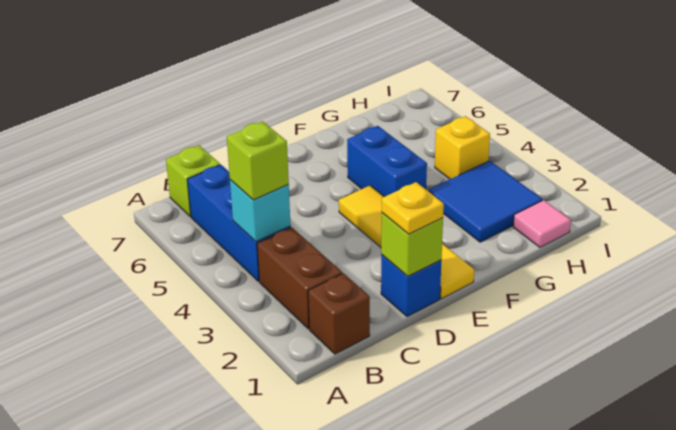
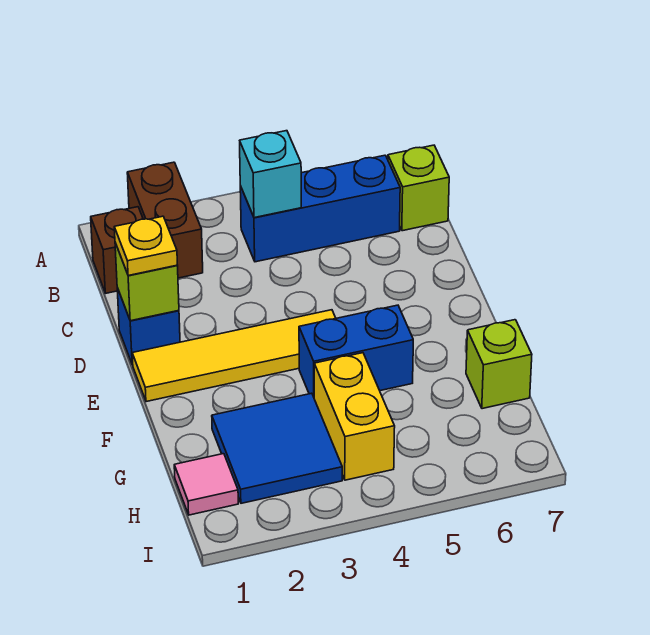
brown brick B2:B3 level 1 -> brown brick A2:B2 level 1
lime brick B4 level 3 -> lime brick G7 level 1
yellow brick H4 level 1 -> yellow brick G4:H4 level 1

